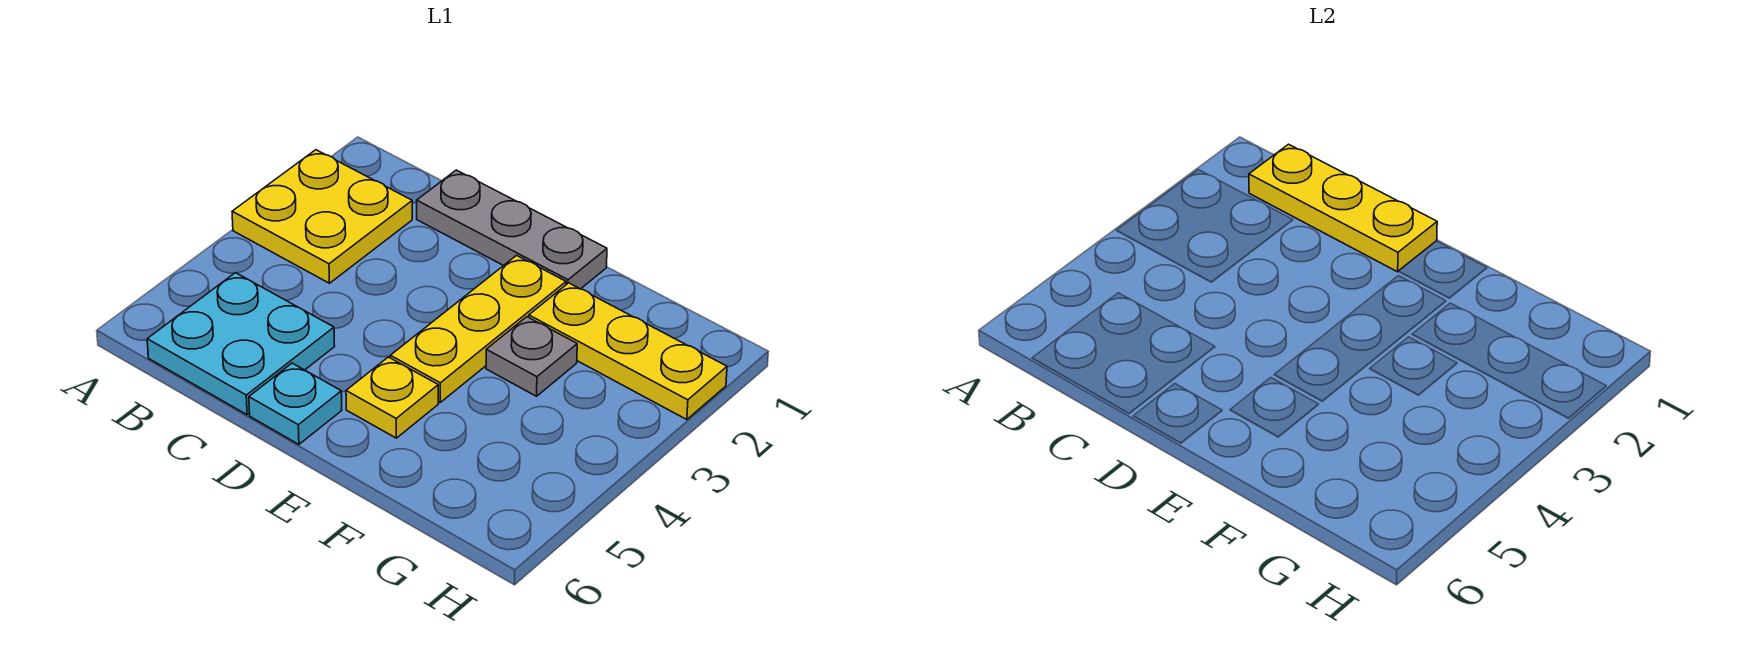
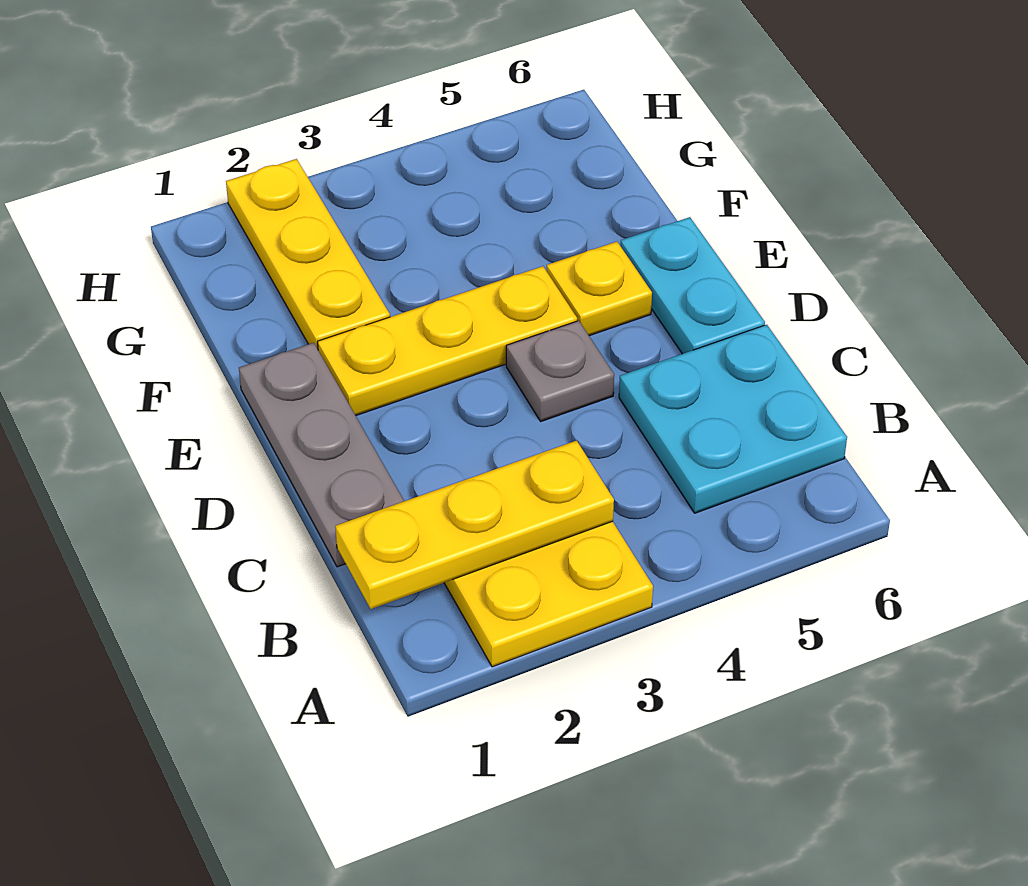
yellow plate B1:D1 level 2 -> yellow plate B1:B3 level 2
cyan plate D6 level 1 -> cyan plate D6:E6 level 1
grey plate F3 level 1 -> grey plate D4 level 1

